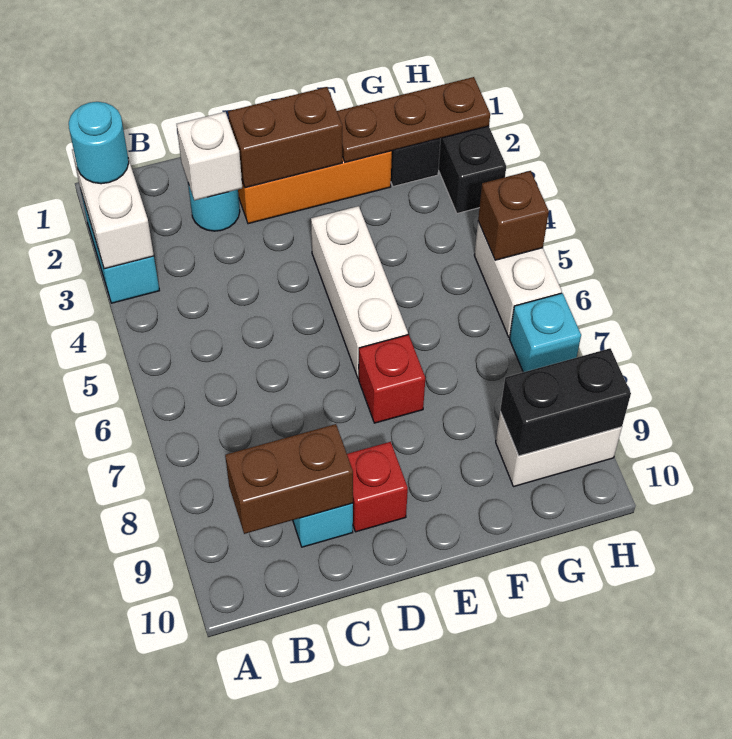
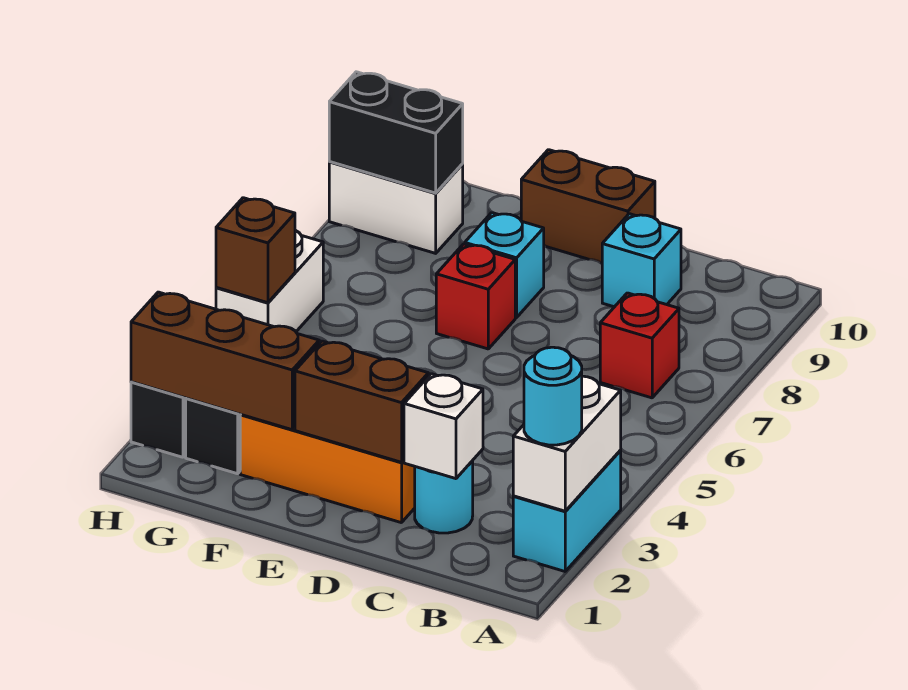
brown brick B9:C9 level 2 -> brown brick D10:E10 level 1
red brick D9 level 1 -> red brick B7 level 1
white brick E4:E6 level 1 -> none
brown plate F2:H2 level 2 -> brown brick F2:H2 level 2
cyan brick H7 level 1 -> cyan brick E8 level 1

